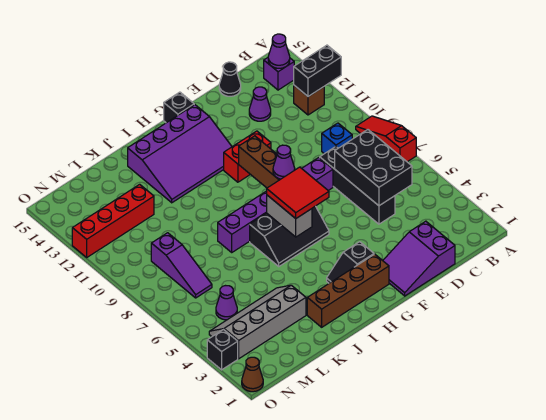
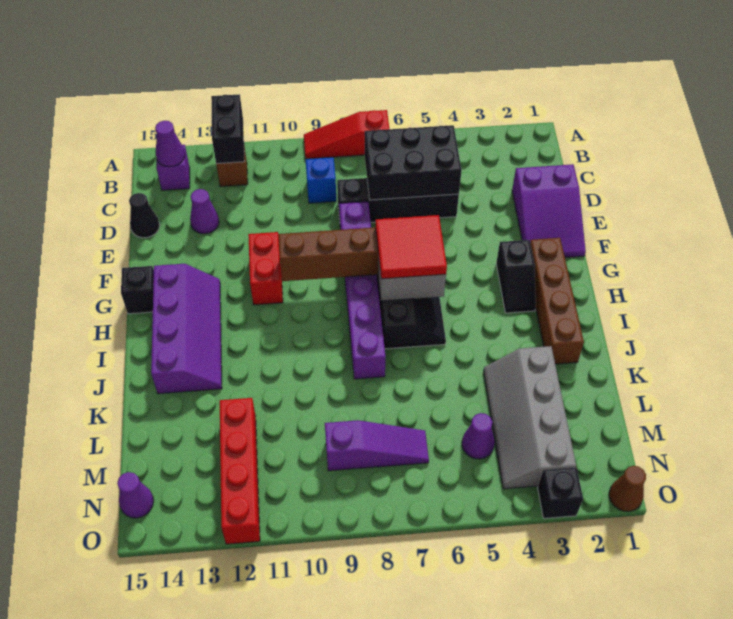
purple cone G8 level 3 -> purple cone N15 level 1
purple slope G12:J14 level 1 top 14 -> purple slope G13:J14 level 1 top 14

